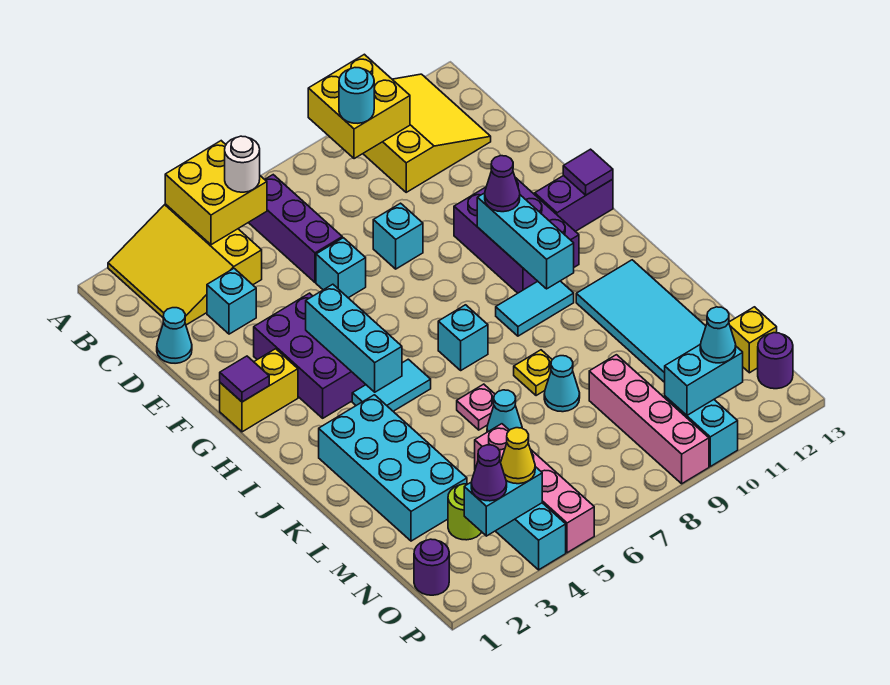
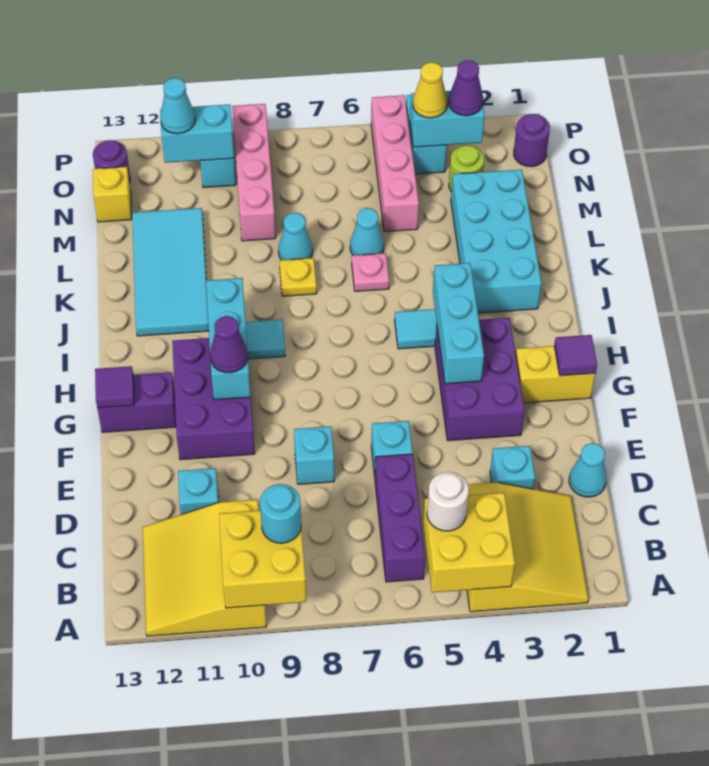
cyan brick I7 level 1 -> cyan brick D11 level 1

